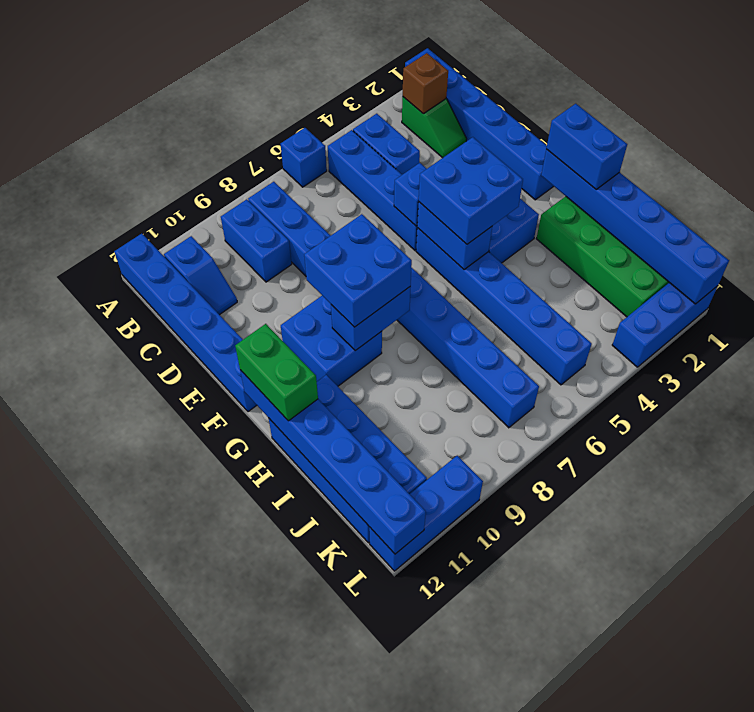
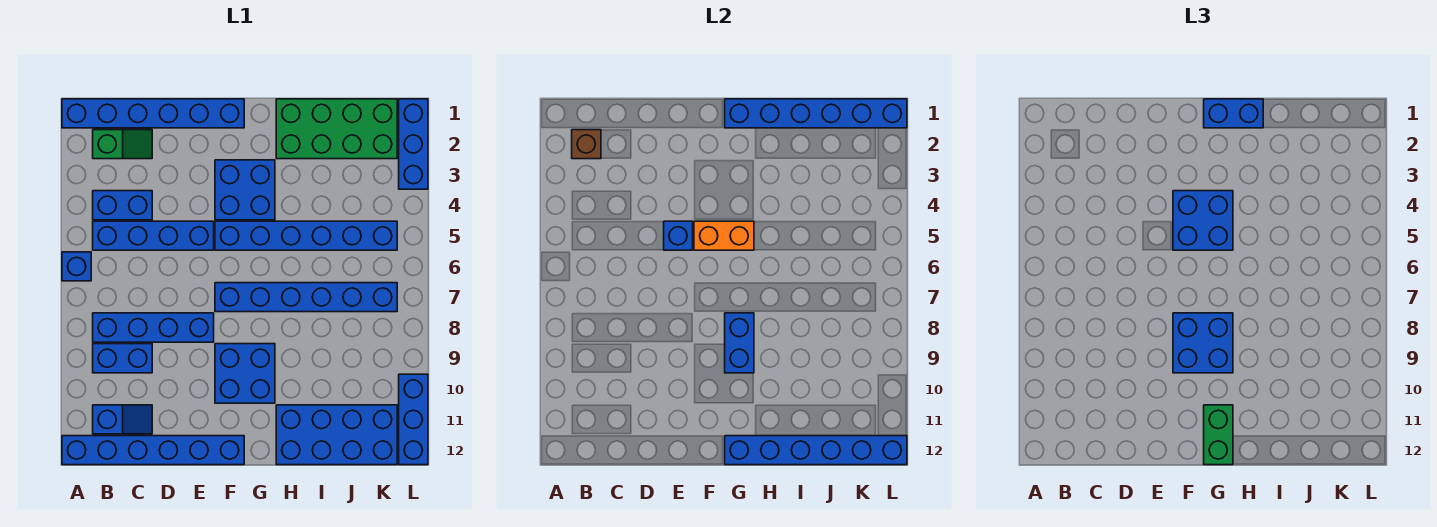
blue brick F5:G5 level 2 -> orange brick F5:G5 level 2
green brick G12:H12 level 3 -> green brick G11:G12 level 3

